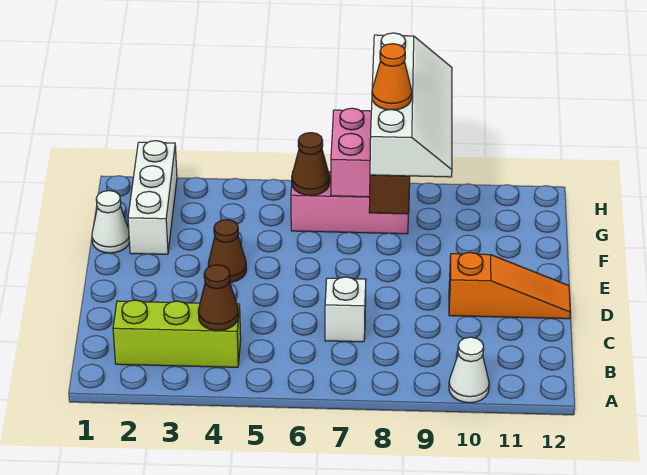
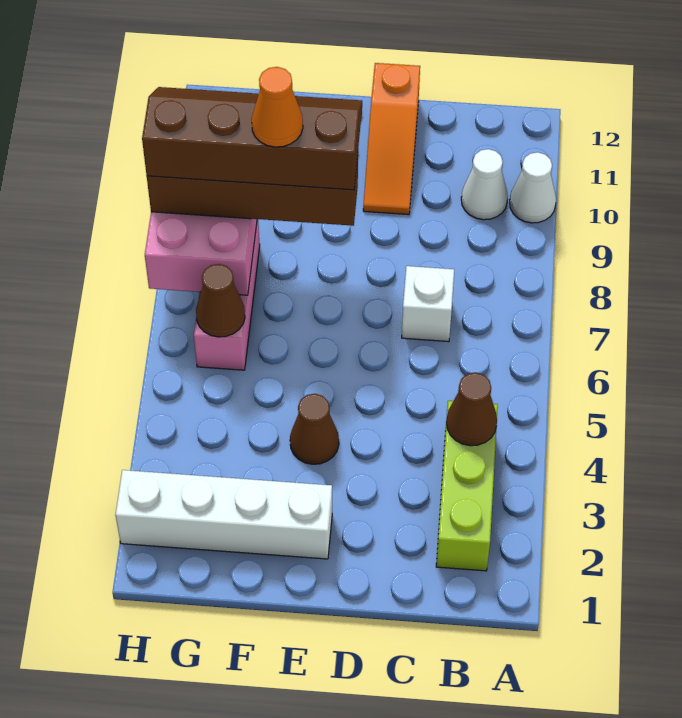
orange slope D10:D12 level 1 top 10 -> orange slope D10:D12 level 1 top 12
white slope E8:H9 level 4 top 8 -> brown slope E8:H9 level 4 top 8
white cone F1 level 1 -> white cone B10 level 1
white brick F2:H2 level 1 -> white brick E2:H2 level 1

